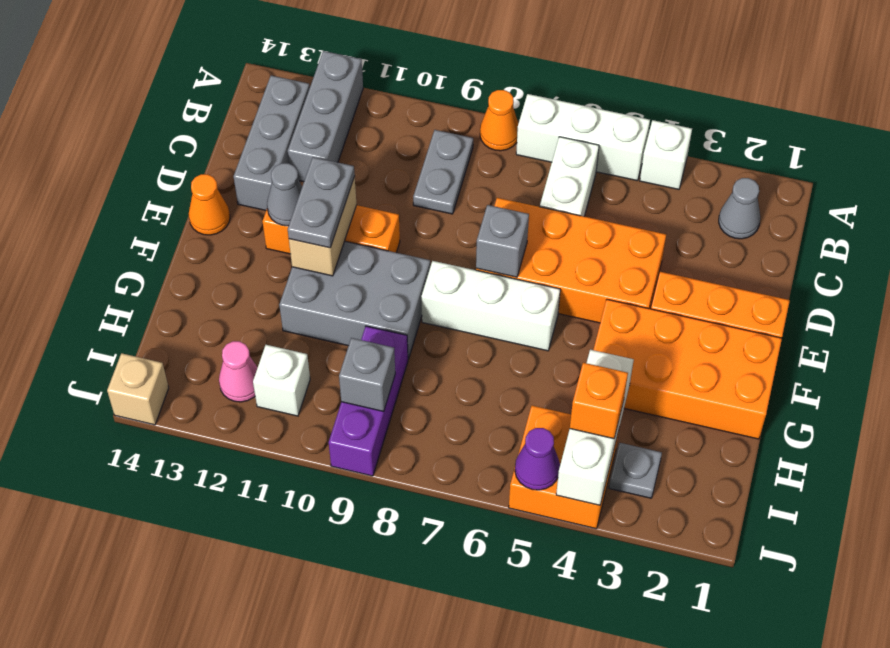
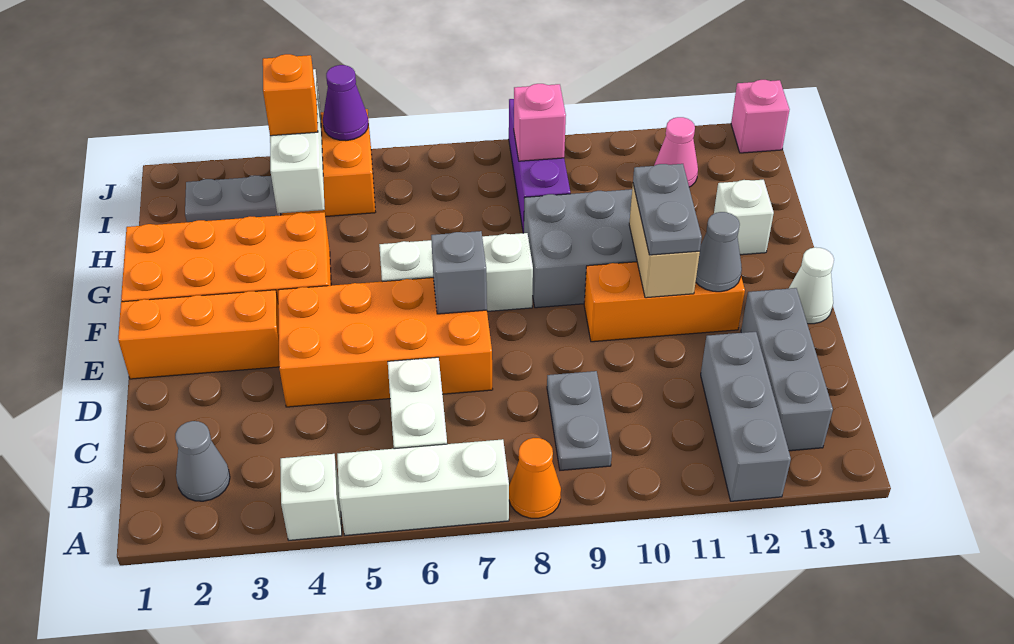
orange cone E14 level 1 -> white cone E14 level 1
grey plate I3 level 1 -> grey plate I2:I3 level 1
grey brick I9 level 2 -> pink brick I9 level 2
white brick I11 level 1 -> white brick G13 level 1
tan brick J14 level 1 -> pink brick J14 level 1

